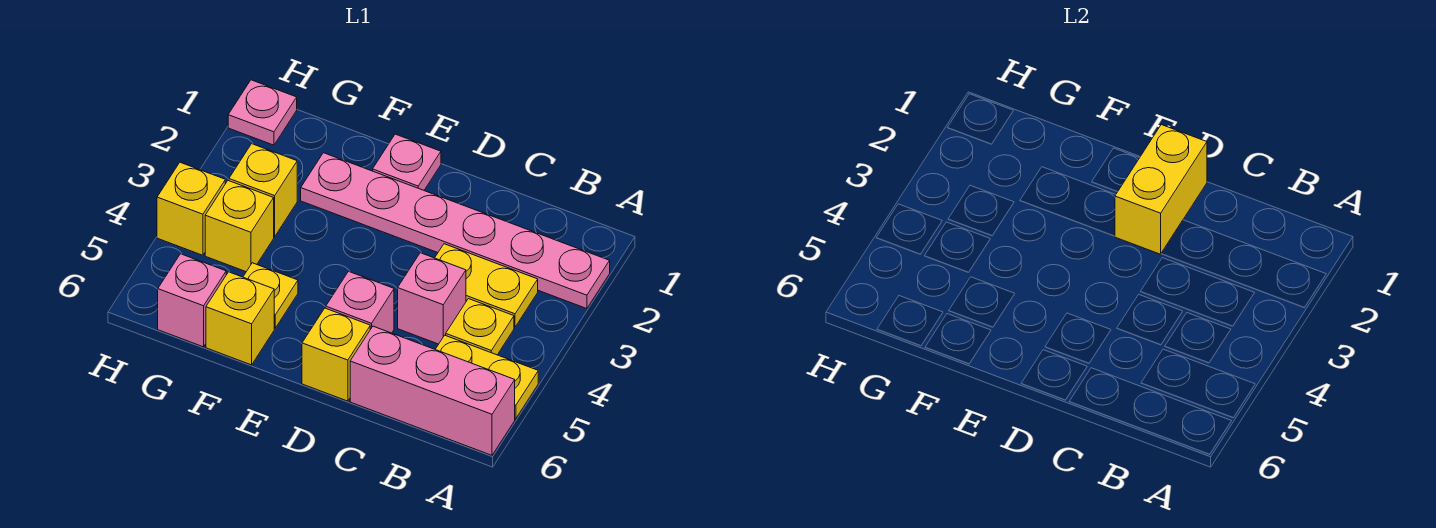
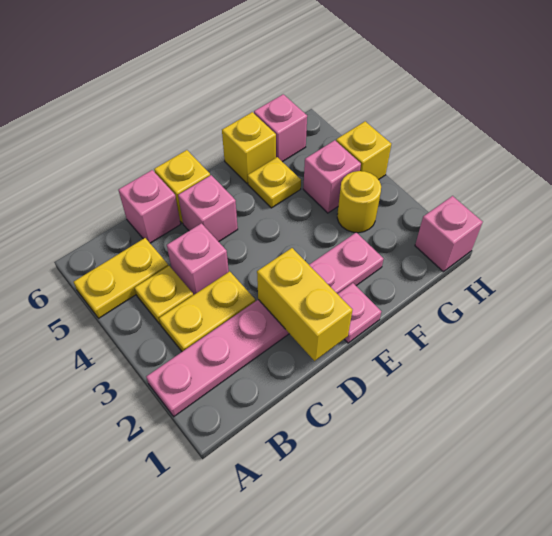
pink brick A6:C6 level 1 -> pink brick C6 level 1
yellow brick G3 level 1 -> yellow round brick G3 level 1
yellow brick G4 level 1 -> pink brick G4 level 1
pink plate H1 level 1 -> pink brick H1 level 1

